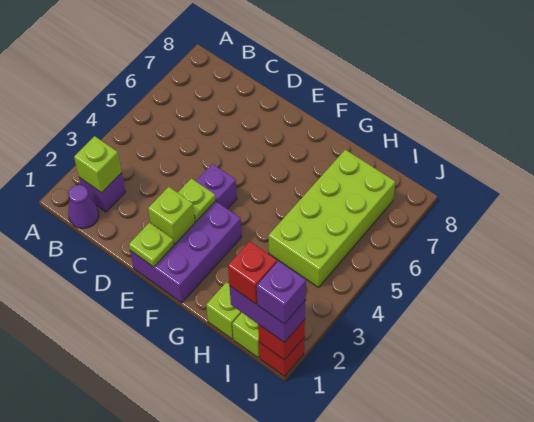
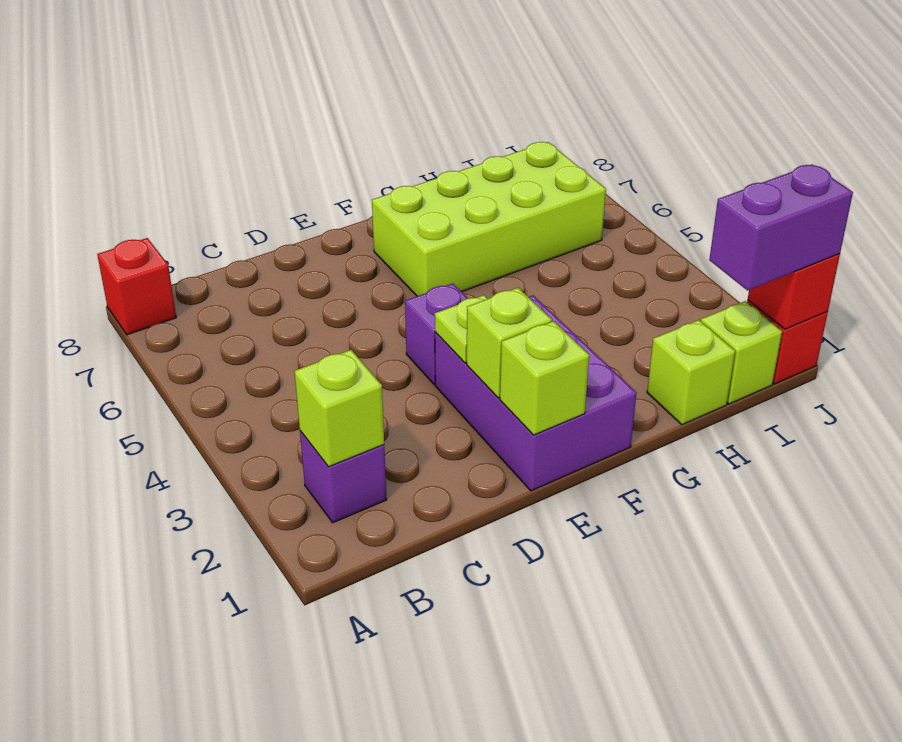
purple cone B1 level 1 -> none
lime plate E1 level 2 -> lime brick E1 level 2
lime brick H4:I7 level 1 -> lime brick F6:I7 level 1
red brick I1 level 4 -> red brick A8 level 1
purple brick J1 level 4 -> none

